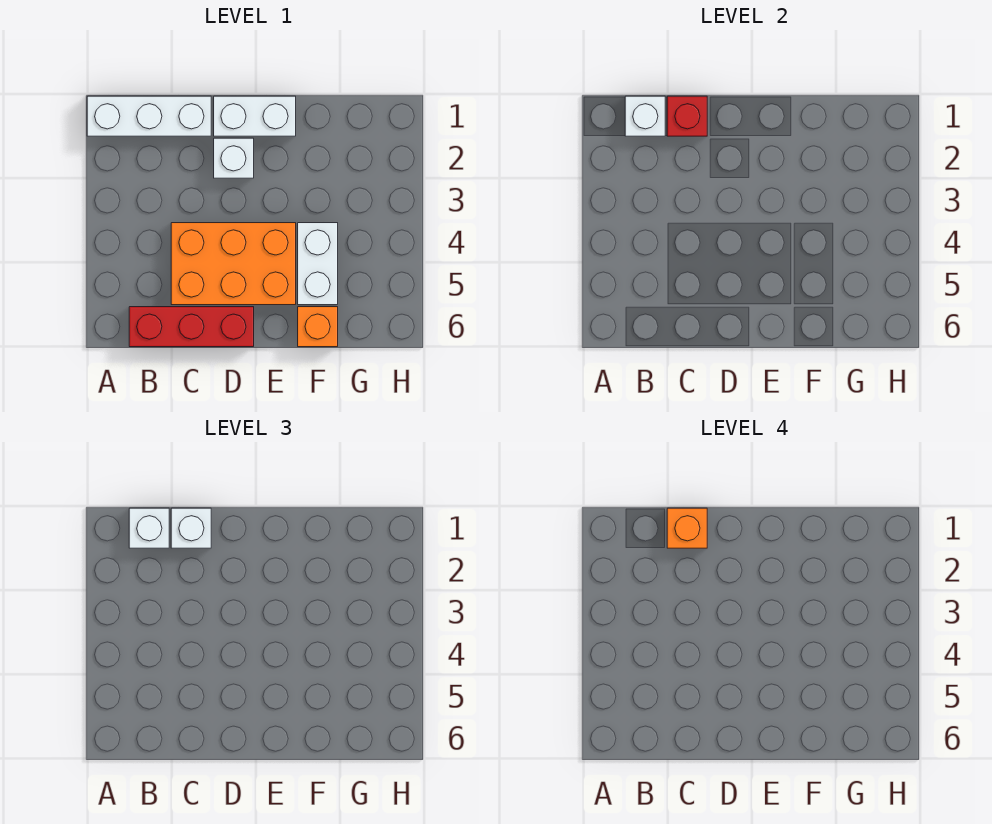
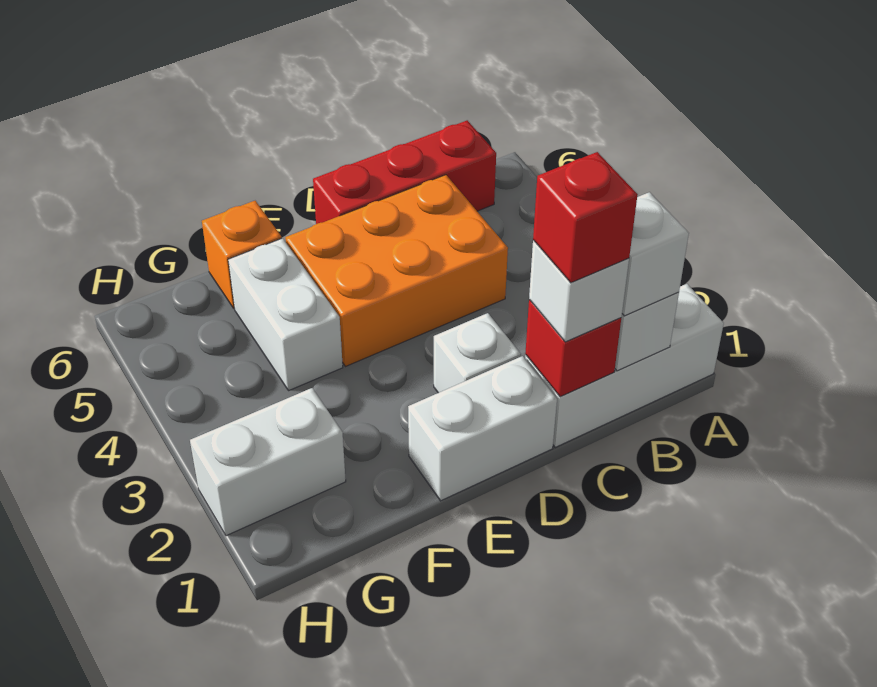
orange brick C1 level 4 -> red brick C1 level 4
none -> white brick G2:H2 level 1

